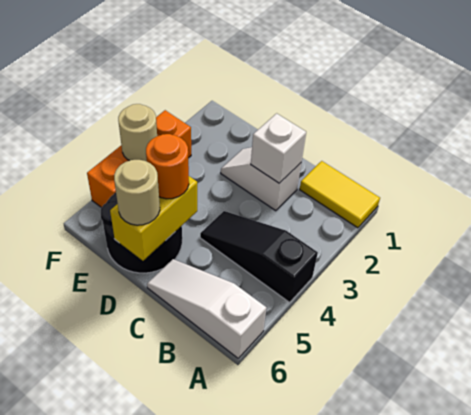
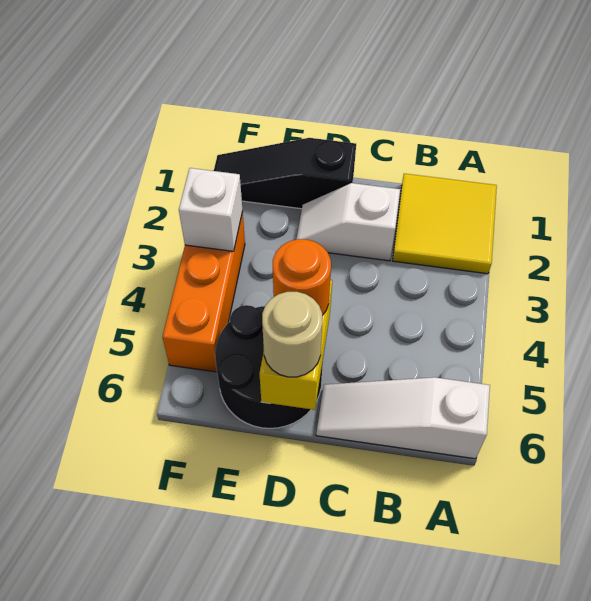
yellow tile A1:B1 level 1 -> yellow tile A1:B2 level 1
black slope A4:C4 level 1 top A -> black slope D1:F1 level 1 top D
white brick C2 level 2 -> white brick F3 level 2
tan round brick F4 level 2 -> none

